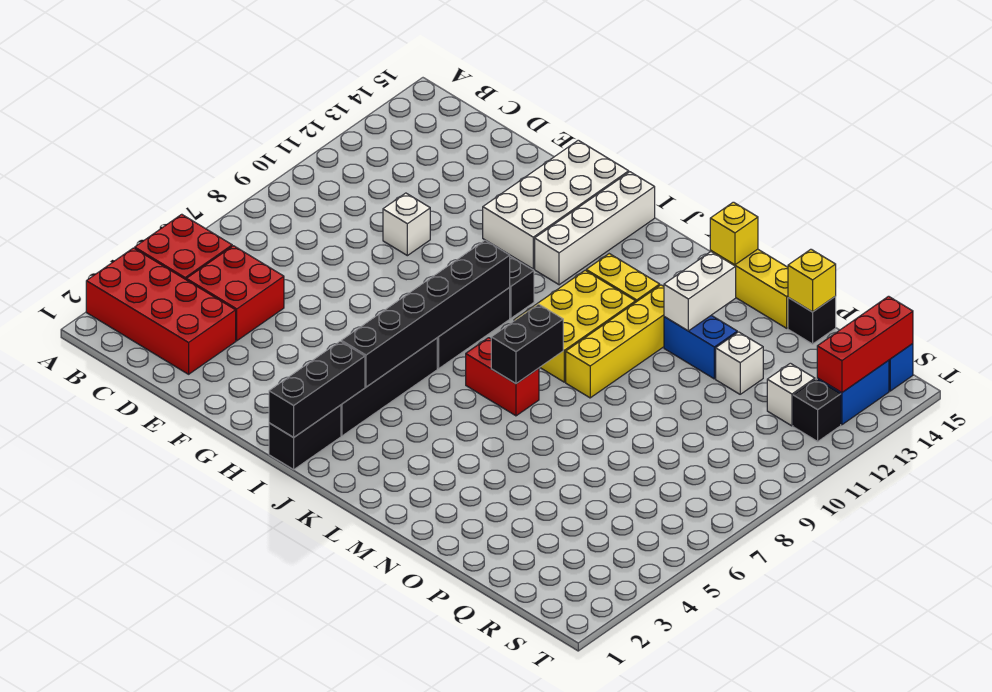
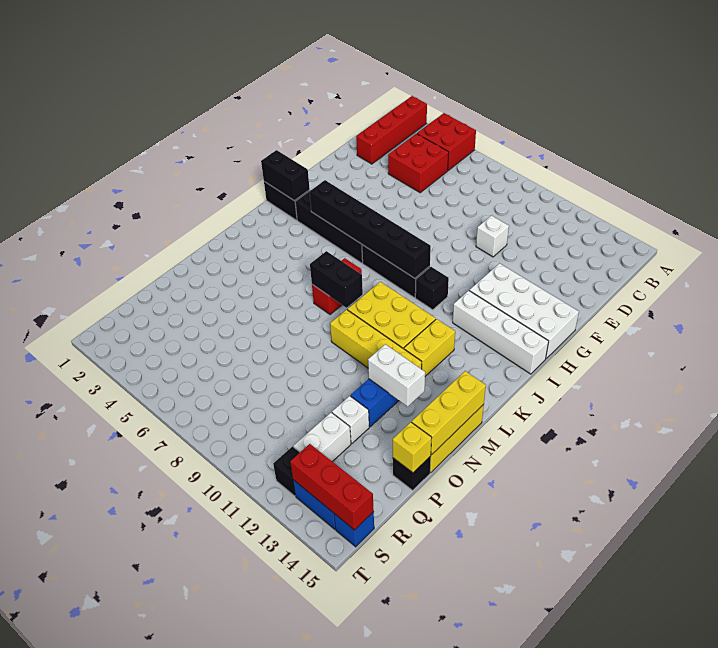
red brick A2:D3 level 1 -> red brick A2:D2 level 1
black brick I1:I3 level 2 -> black brick I1:I2 level 2
yellow brick M15 level 2 -> yellow brick M15:O15 level 2
white brick R12 level 1 -> white brick Q12:R12 level 1

